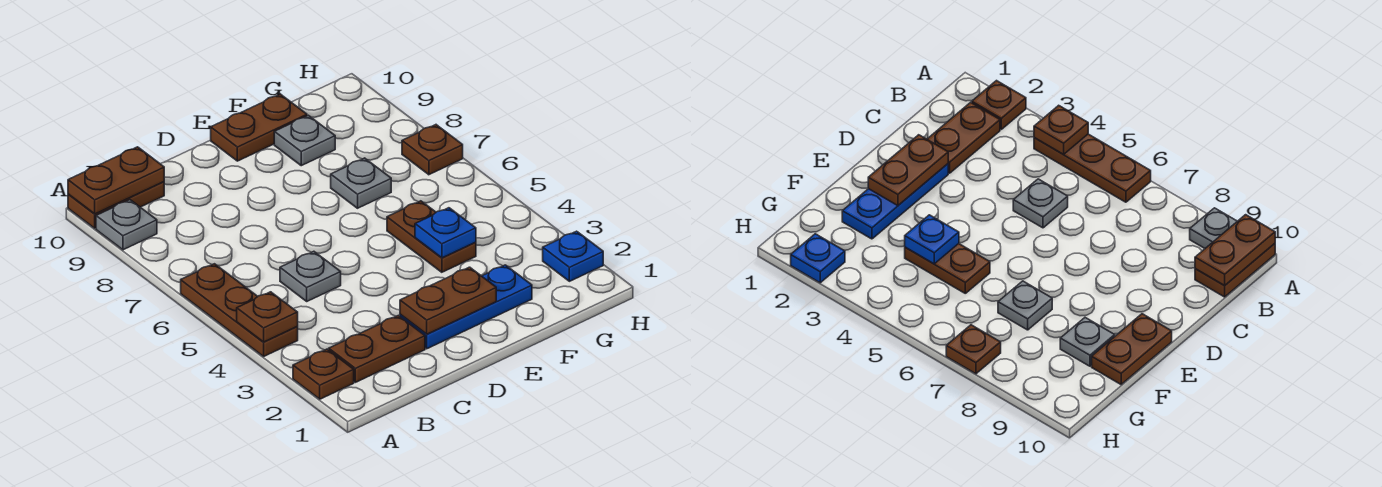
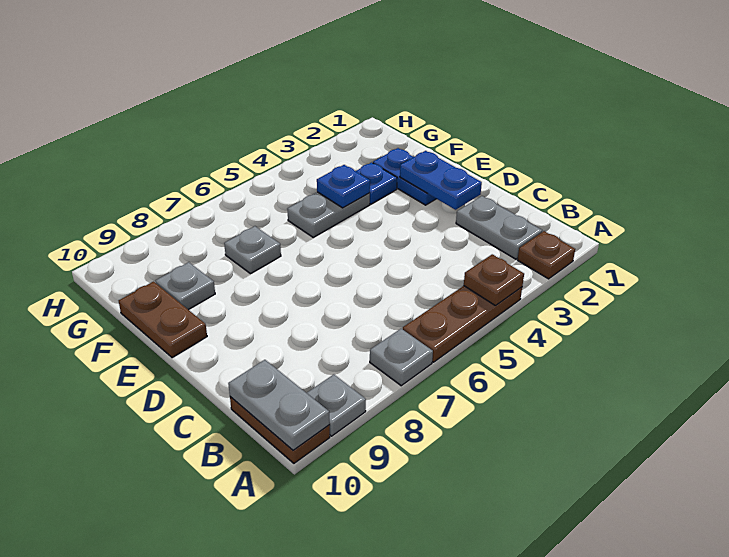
brown plate A10:B10 level 2 -> grey plate A10:B10 level 2
brown plate B2:C2 level 1 -> grey plate B2:C2 level 1
grey plate C5 level 1 -> grey plate A7 level 1
blue plate D2:F2 level 1 -> blue plate E2:F2 level 1
brown plate D2:E2 level 2 -> blue plate D2:E2 level 2
brown plate F4:F5 level 1 -> grey plate F4:F5 level 1
blue plate H2 level 1 -> blue plate F3 level 1
brown plate H7 level 1 -> none

